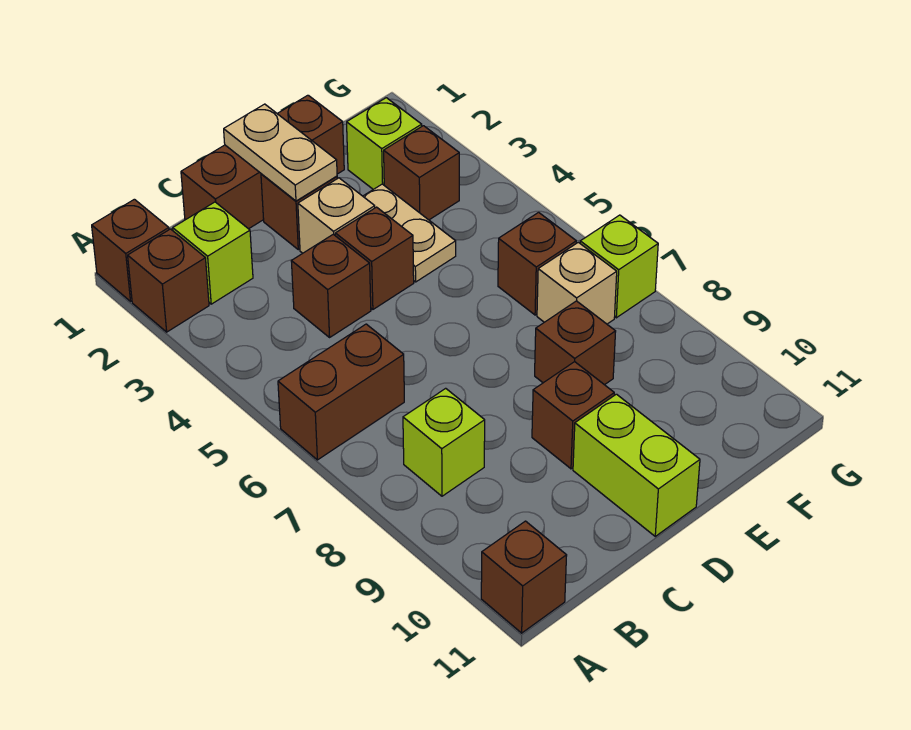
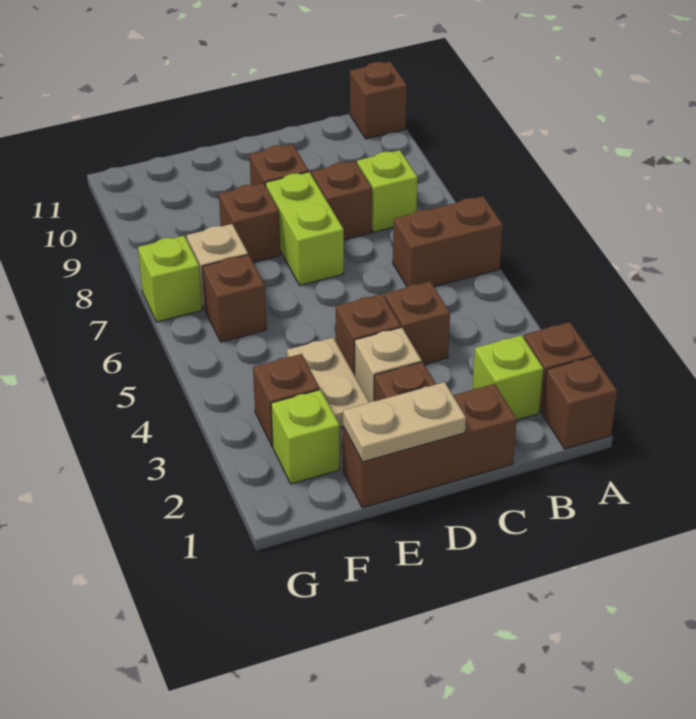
none -> brown brick C8 level 1
tan plate D1:D2 level 2 -> tan plate D1:E1 level 2
lime brick D10:D11 level 1 -> lime brick D7:D8 level 1

